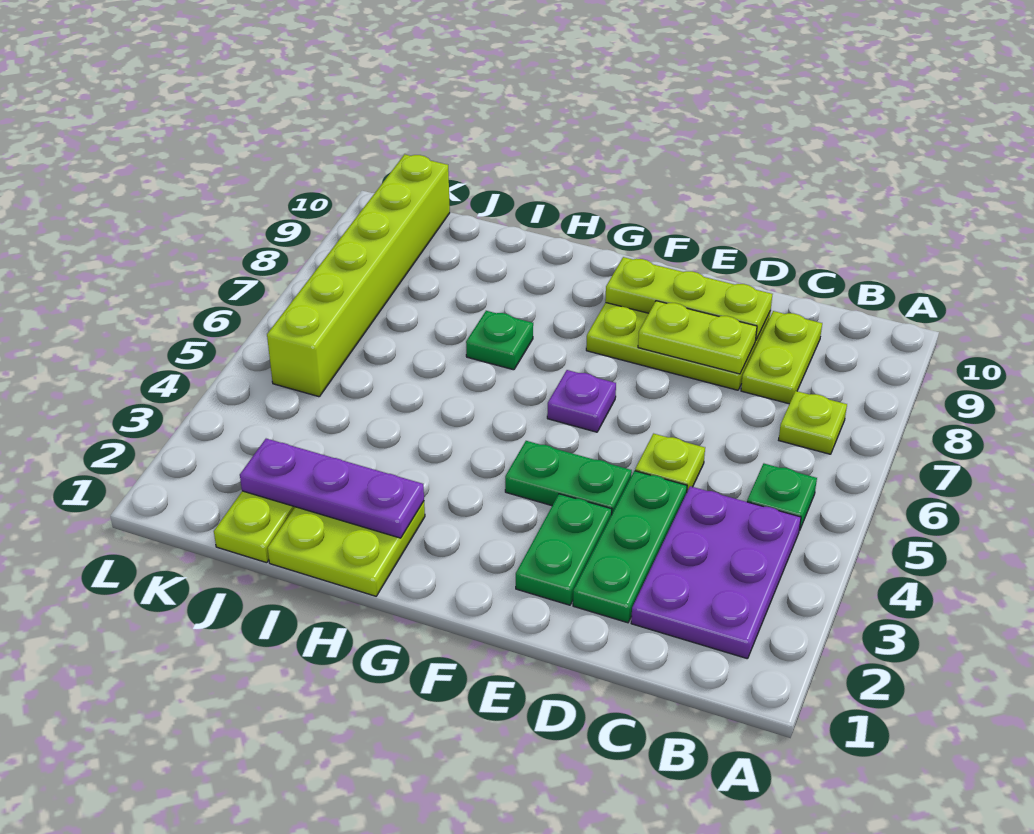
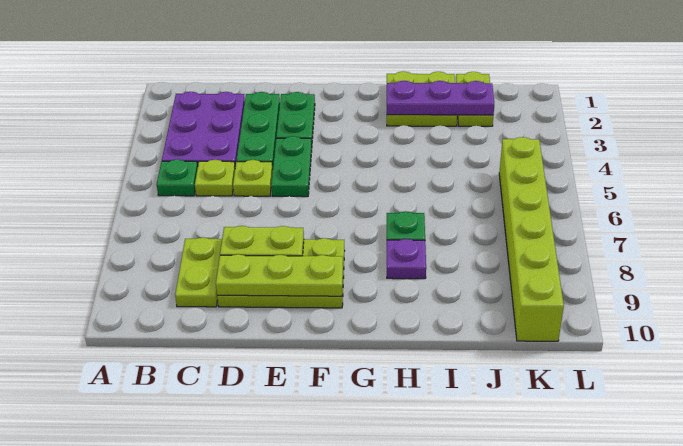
lime plate B7 level 1 -> lime plate C5 level 1
green plate E4:F4 level 1 -> green plate E4:E5 level 1
purple plate F6 level 1 -> purple plate H8 level 1

